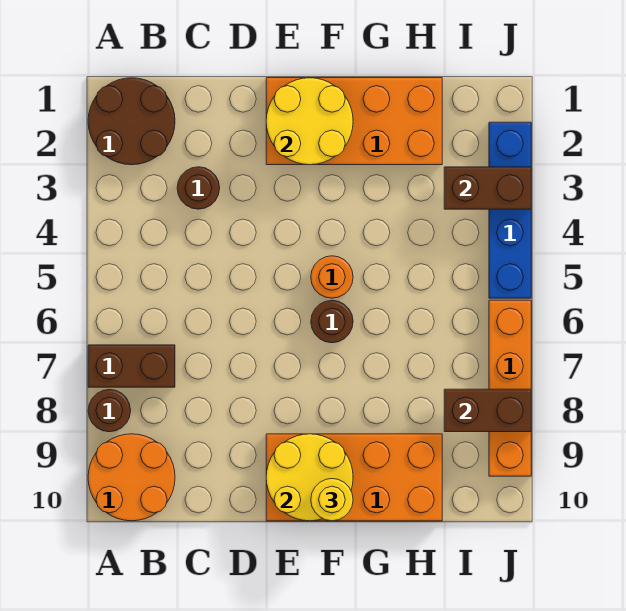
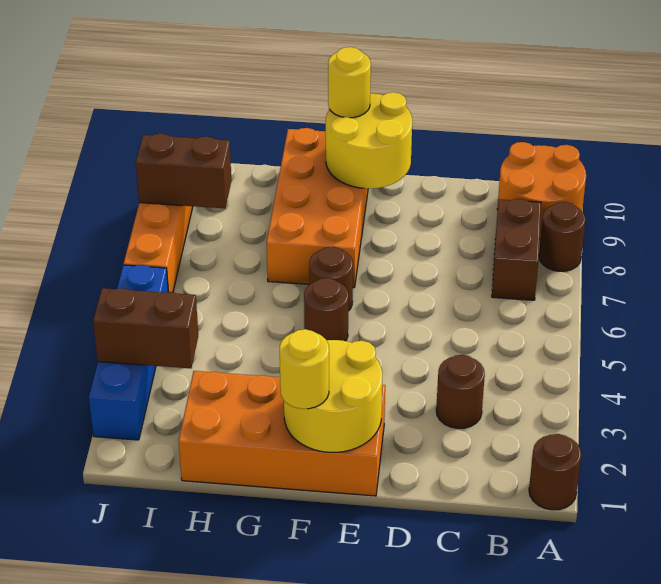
brown round brick A1:B2 level 1 -> brown round brick A1 level 1
brown brick A7:B7 level 1 -> brown brick B7:B8 level 1
orange brick E9:H10 level 1 -> orange brick F7:G10 level 1
none -> yellow round brick F1 level 3
orange round brick F5 level 1 -> brown round brick F5 level 1

